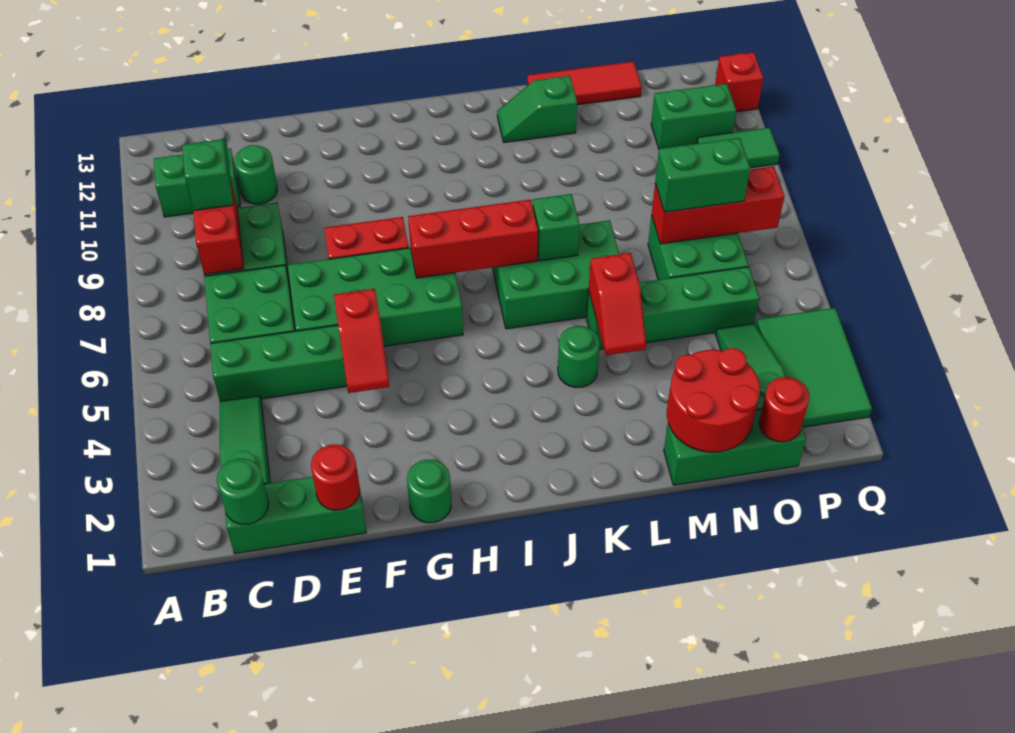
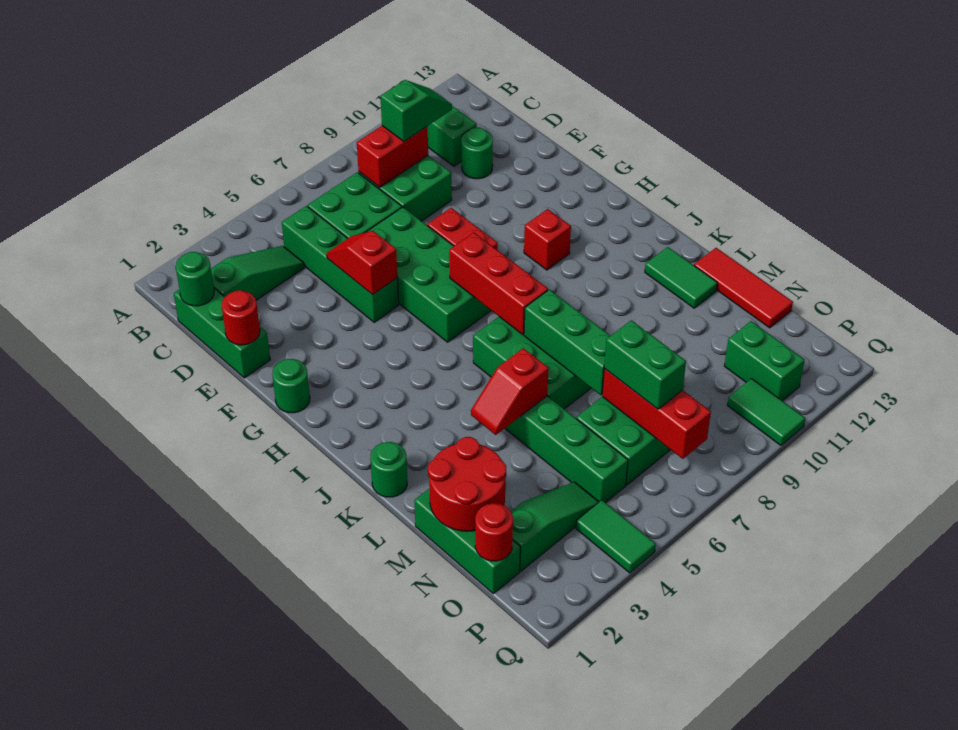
red slope F4:F5 level 2 top 5 -> red slope E5:F5 level 2 top F
green round brick K4 level 1 -> green round brick K1 level 1
green brick K7 level 2 -> green brick K7:M7 level 2
green slope K12:L12 level 1 top L -> green tile K12:L12 level 1
green tile P2:Q4 level 1 -> green tile P4:Q4 level 1
red brick Q12 level 1 -> red brick H10 level 1

